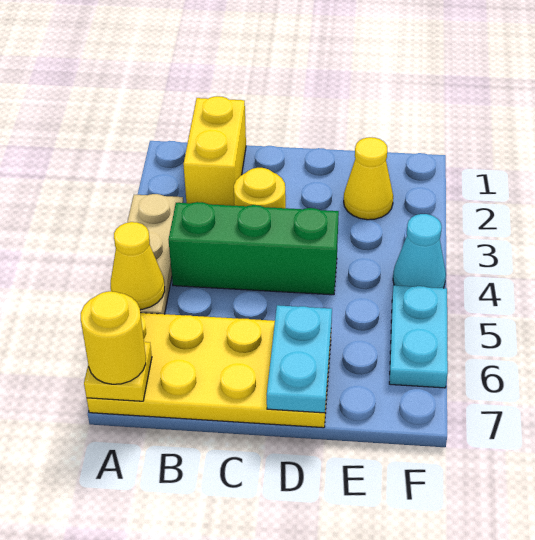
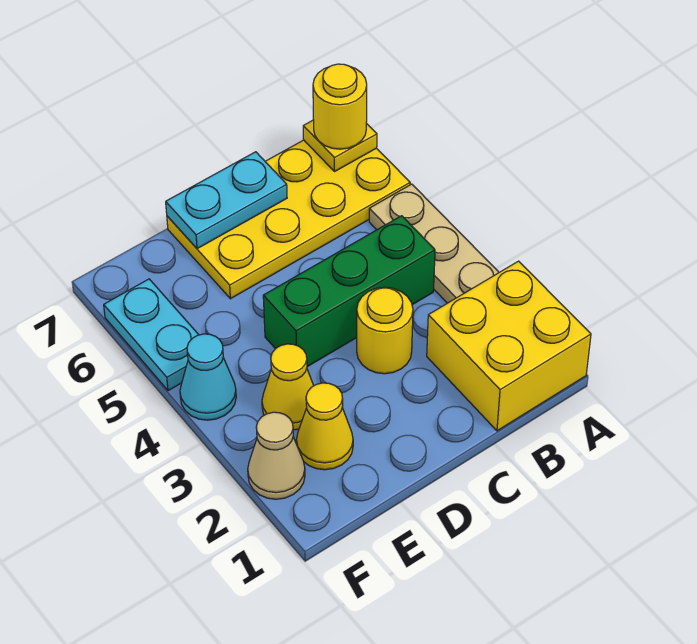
yellow cone A5 level 2 -> yellow cone E3 level 1
yellow brick B1:B2 level 1 -> yellow brick A1:B2 level 1
cyan plate D6:D7 level 2 -> cyan plate C7:D7 level 2
none -> tan cone F2 level 1

